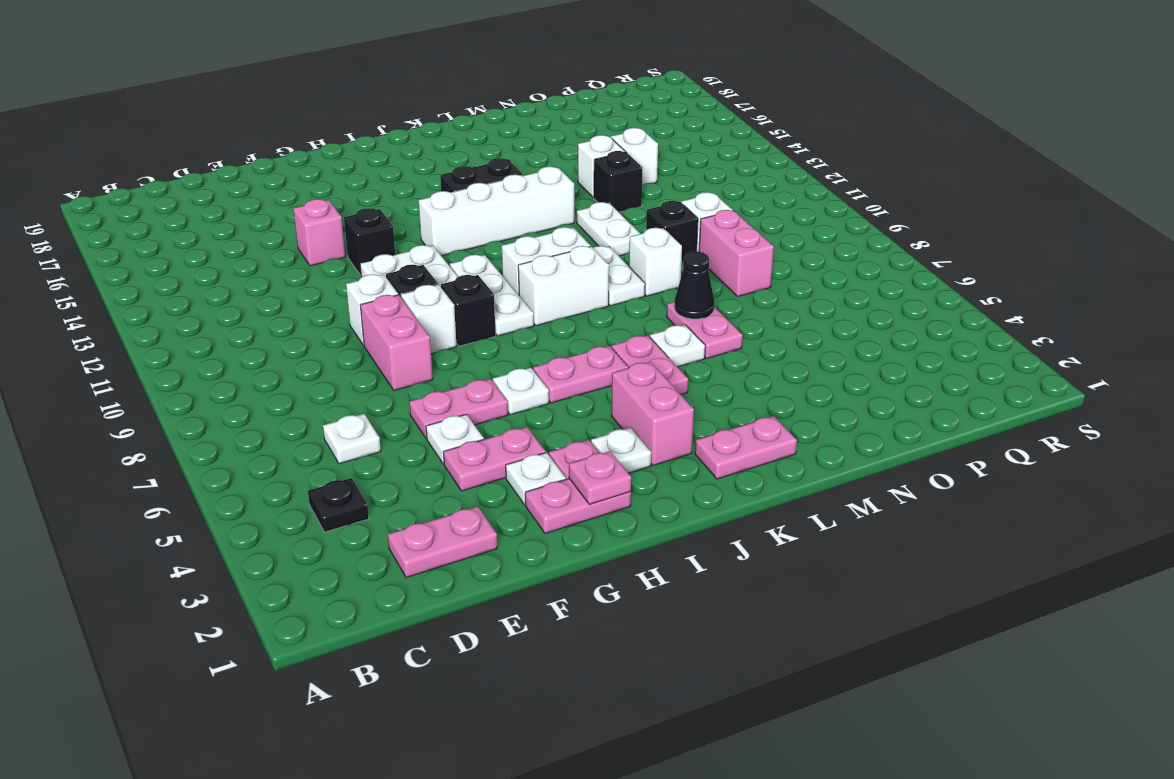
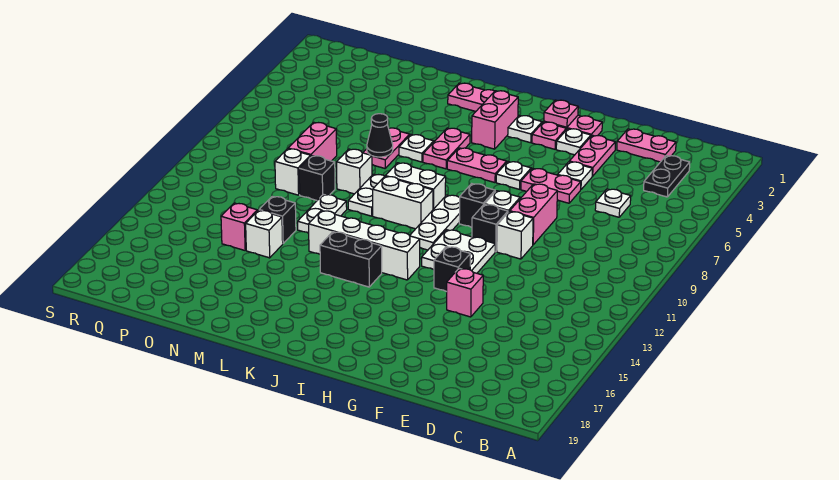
black plate C4 level 1 -> black plate C3:C4 level 1
pink plate F4:G4 level 1 -> pink plate F3:F4 level 1
white brick O14 level 1 -> pink brick O14 level 1

